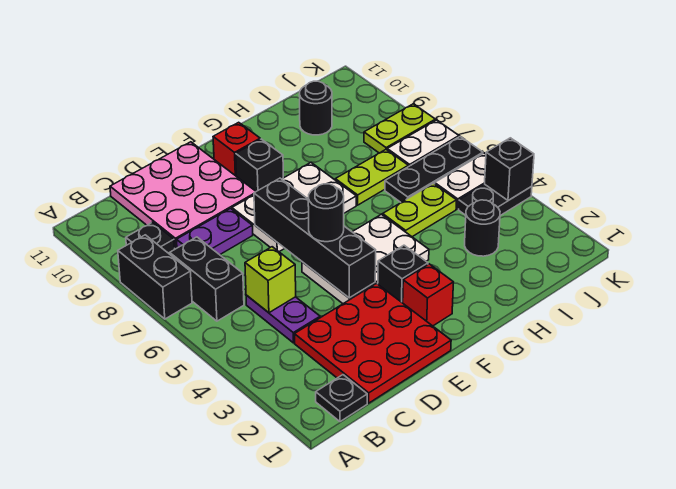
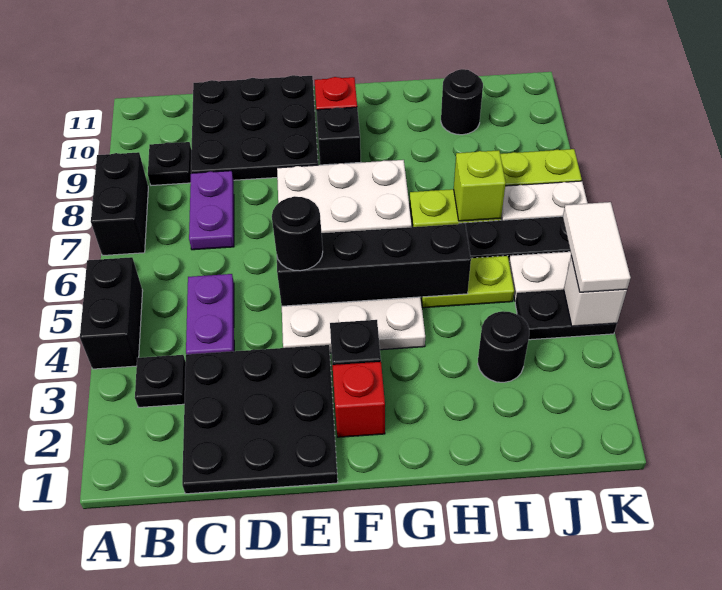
black plate B1 level 1 -> black plate B3 level 1
black brick B6:B7 level 1 -> black brick A4:A5 level 1
red plate C1:E3 level 1 -> black plate C1:E3 level 1
lime brick C5 level 2 -> lime brick I7 level 2
purple plate C8:D8 level 1 -> purple plate C7:C8 level 1
pink plate C9:E11 level 1 -> black plate C9:E11 level 1
black brick E4:E7 level 2 -> black brick E5:H5 level 2
black brick K4 level 2 -> white brick K4 level 2
none -> white tile K4:K5 level 3

